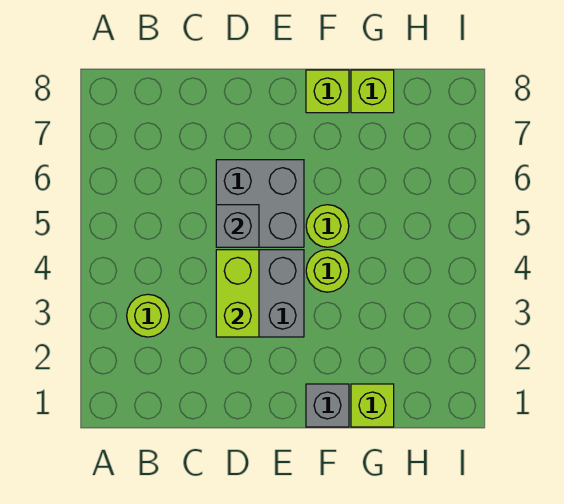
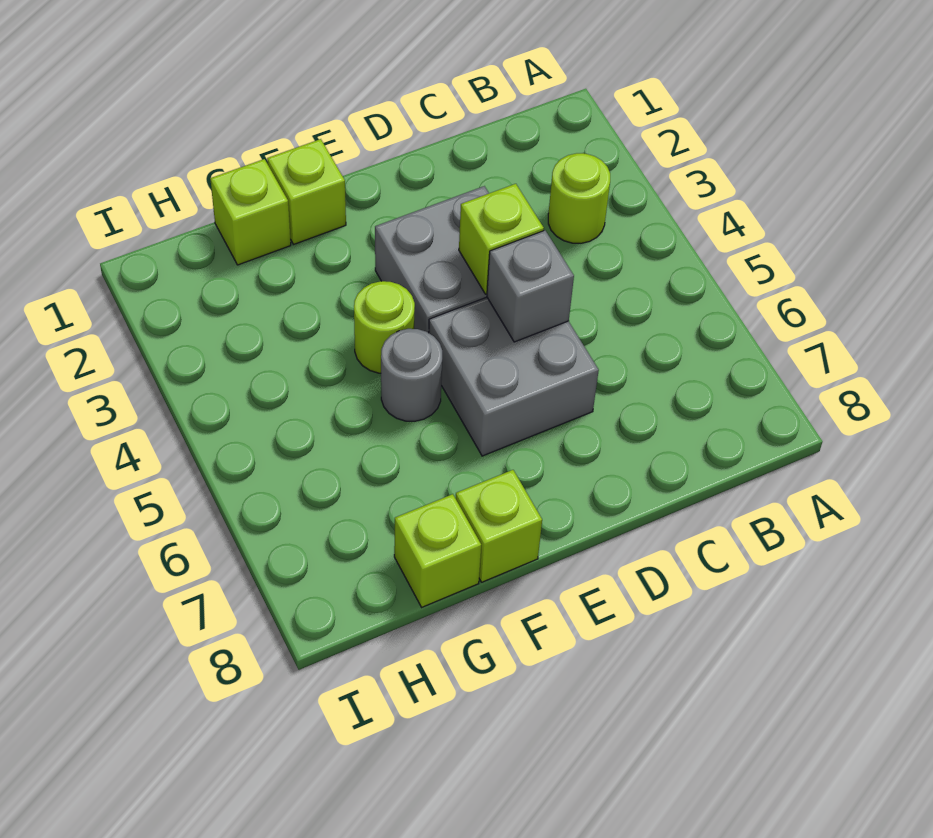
lime brick D3:D4 level 2 -> lime brick D4 level 2
grey brick F1 level 1 -> lime brick F1 level 1
lime round brick F5 level 1 -> grey round brick F5 level 1

